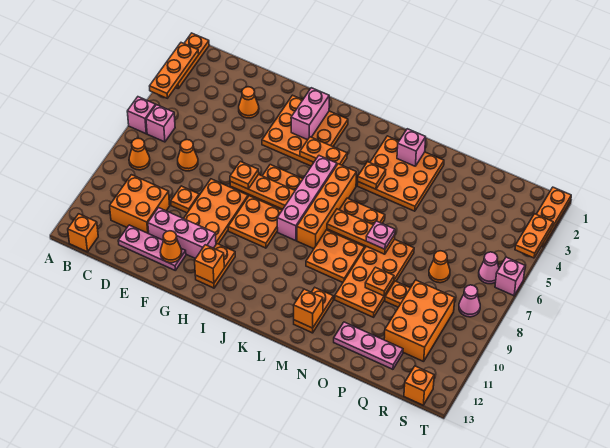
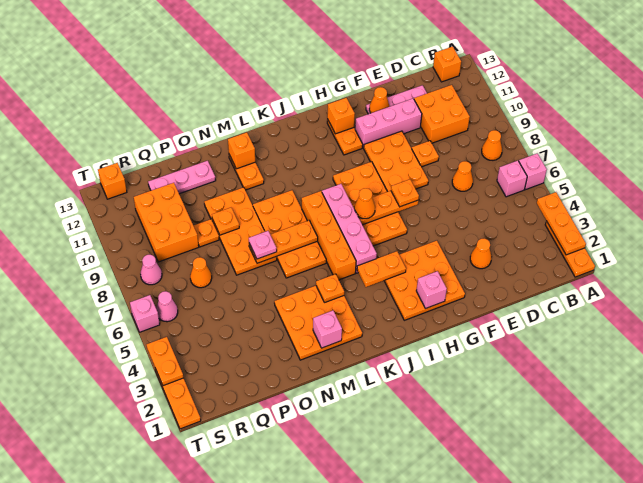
pink brick H2:H3 level 2 -> pink brick H2 level 2
none -> orange cone I7 level 3

